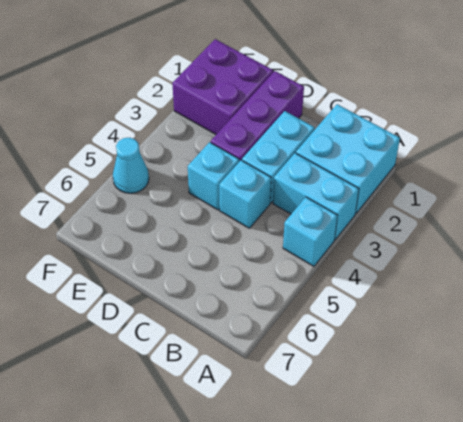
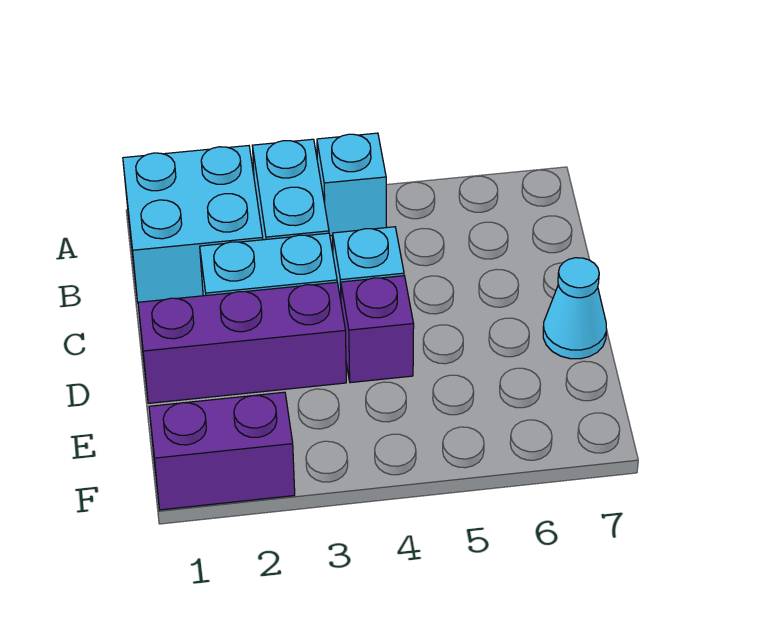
cyan brick D4 level 1 -> purple brick D4 level 1
purple brick E1:F2 level 1 -> purple brick F1:F2 level 1
cyan cone F5 level 1 -> cyan cone D7 level 1

